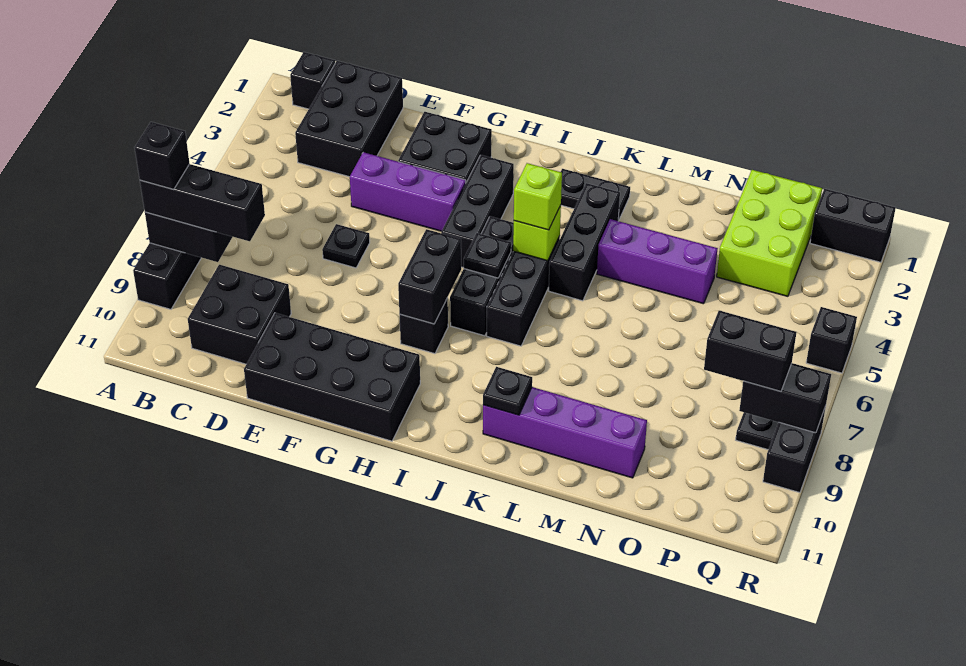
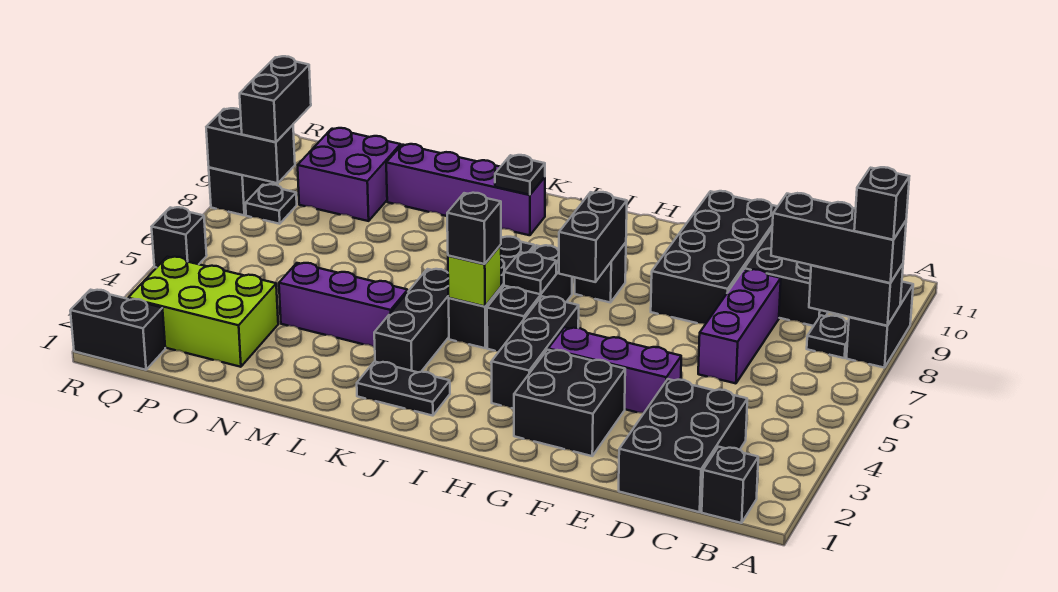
none -> purple brick D6:D8 level 1
black plate E6 level 1 -> black plate B8 level 1
black brick E10:H11 level 1 -> black brick E8:F11 level 1
lime brick J5 level 3 -> black brick J5 level 3
lime brick O1:P3 level 1 -> lime brick O2:Q3 level 1
none -> purple brick O9:P10 level 1
black brick P8:Q8 level 3 -> black brick Q8:Q9 level 3

